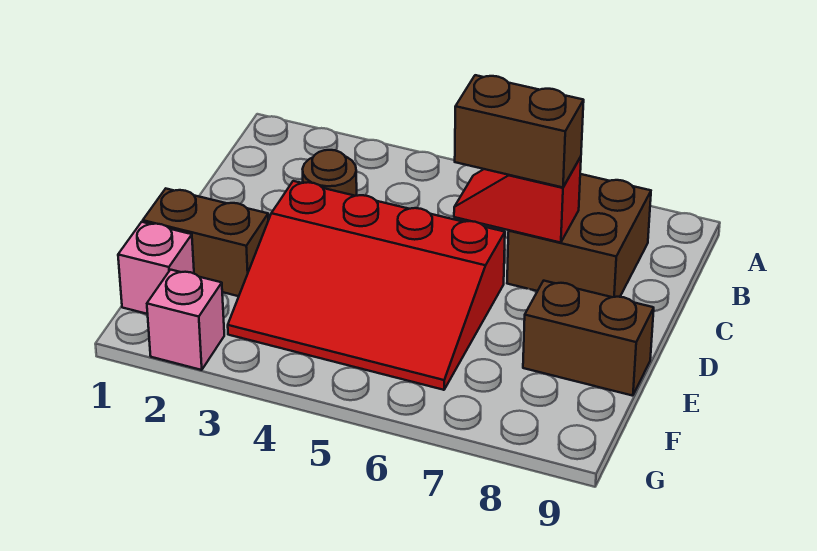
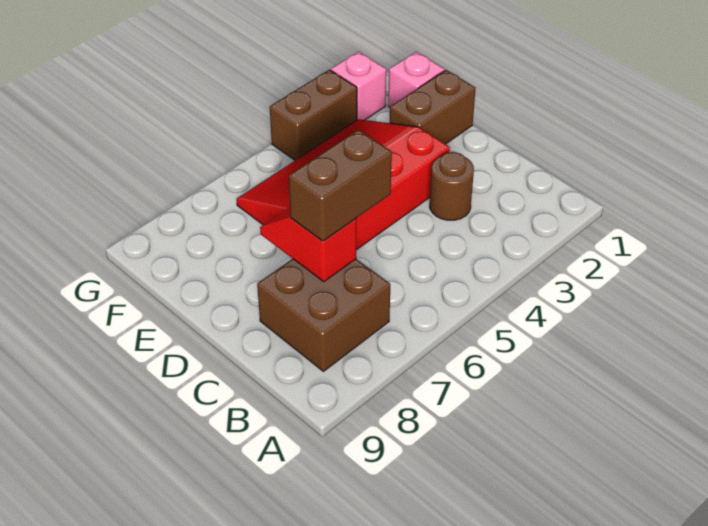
red slope C6:C7 level 2 top 7 -> red slope C7:D7 level 2 top C
brown brick E8:E9 level 1 -> brown brick G3:G4 level 1

